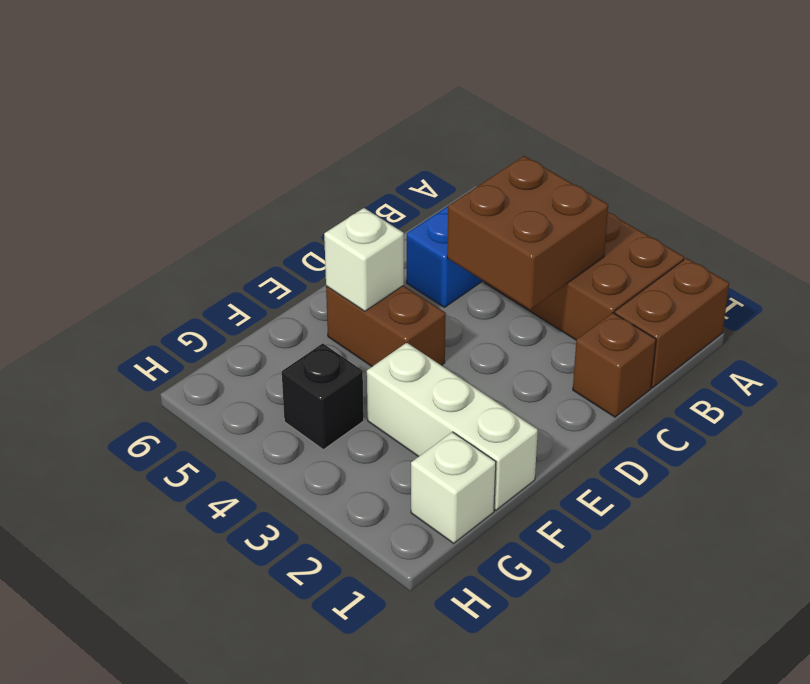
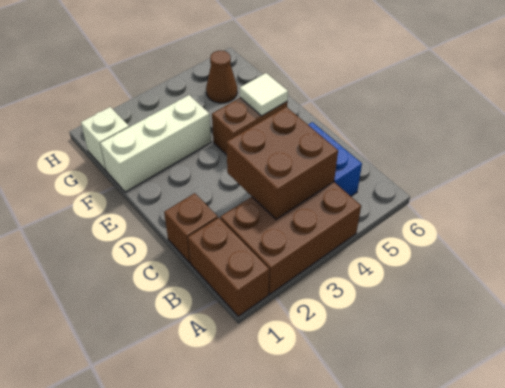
white brick E5 level 2 -> white tile E5 level 2
black brick G4 level 1 -> none
none -> brown cone G5 level 1

